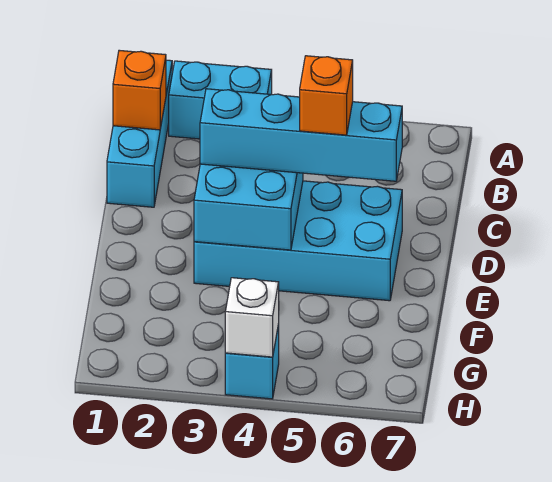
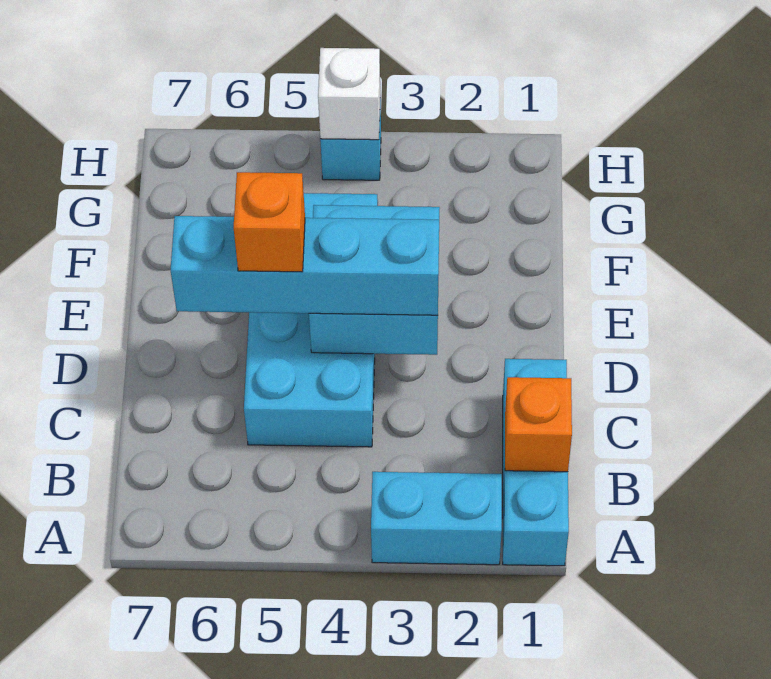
cyan brick D3:E6 level 1 -> cyan brick C4:F5 level 1

